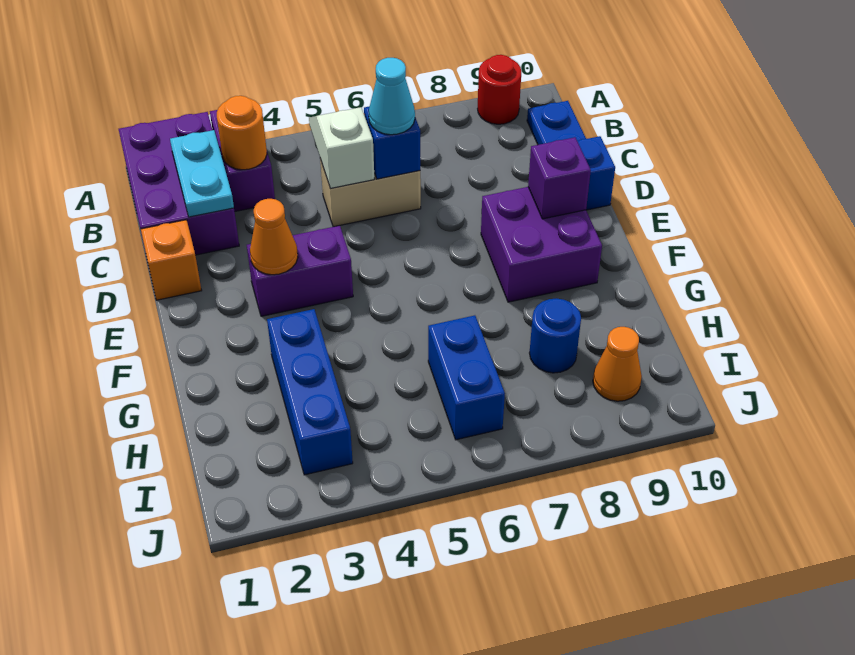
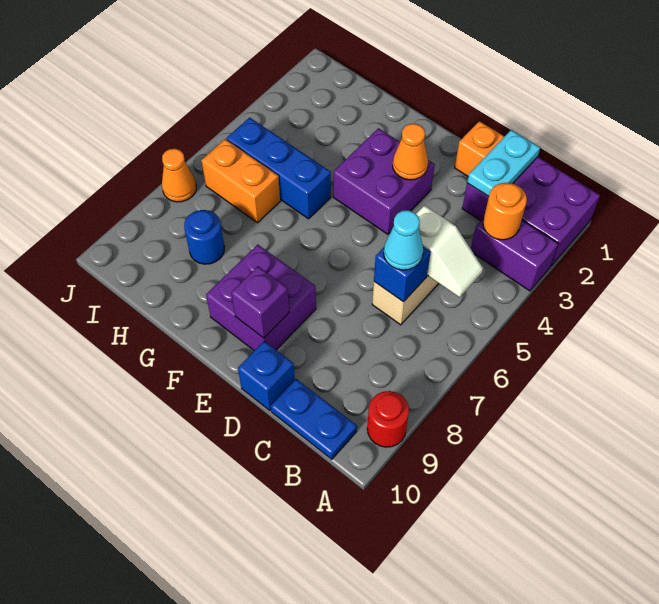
cyan plate B2:C2 level 2 -> cyan plate C1:C2 level 2
purple brick E3:E4 level 1 -> purple brick E3:F4 level 1
blue brick G3:I3 level 1 -> blue brick G5:I5 level 1
blue brick H6:I6 level 1 -> orange brick H6:I6 level 1
orange cone I9 level 1 -> orange cone J7 level 1

